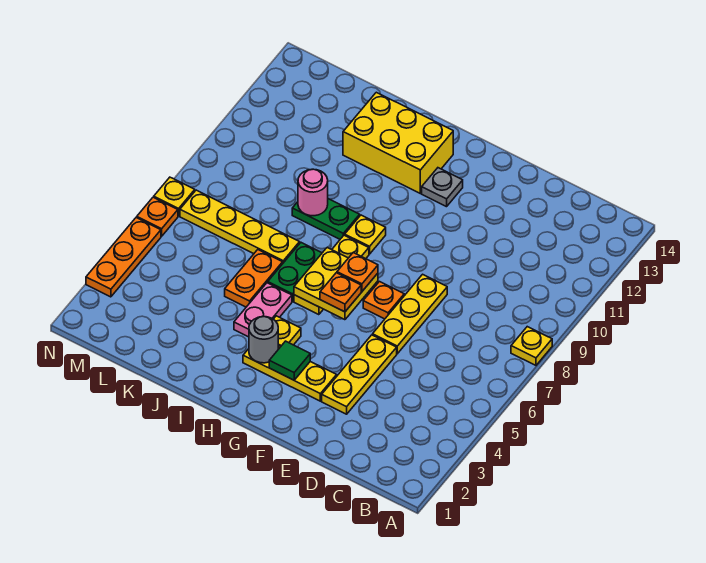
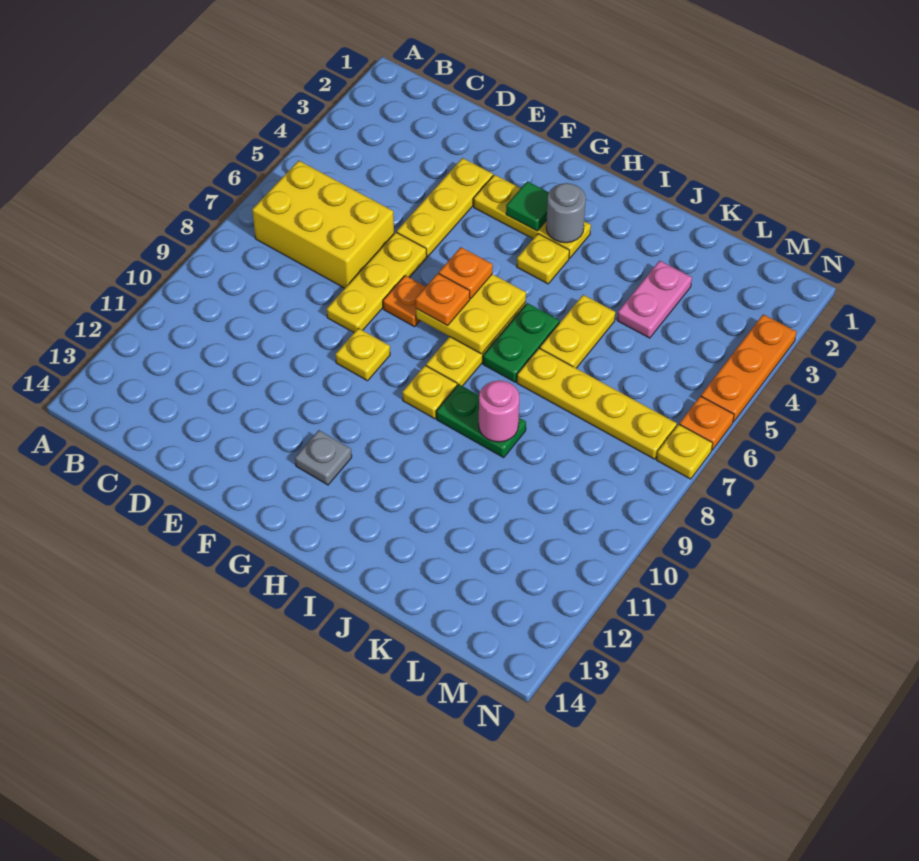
yellow plate A8 level 1 -> yellow plate F9 level 1
yellow brick H12:J13 level 1 -> yellow brick B6:D7 level 1
pink plate I4:I5 level 1 -> pink plate K3:K4 level 1
orange plate J5:J6 level 1 -> yellow plate J5:J6 level 1

